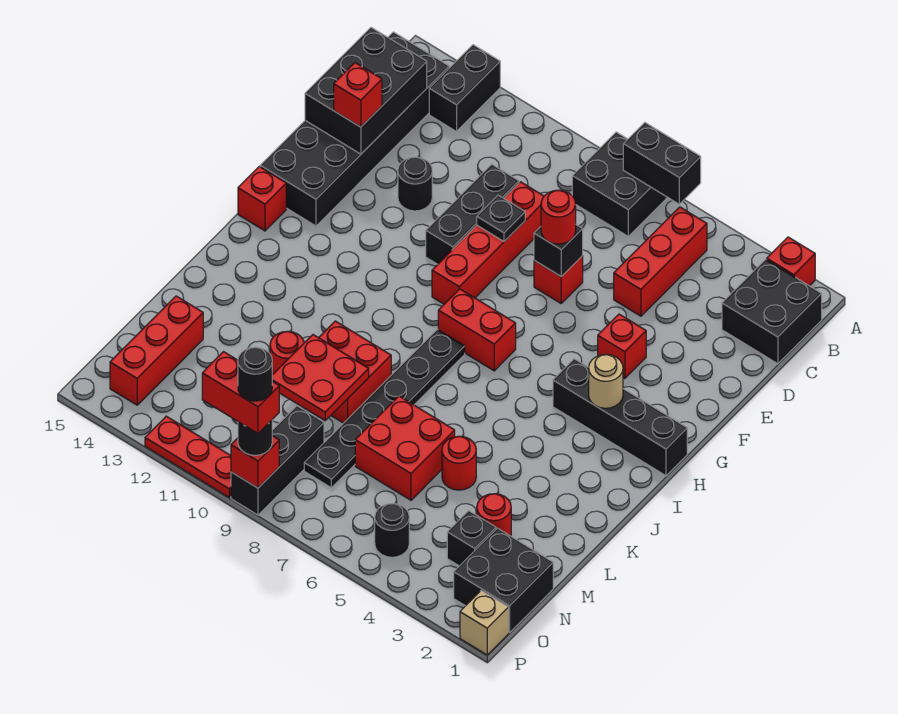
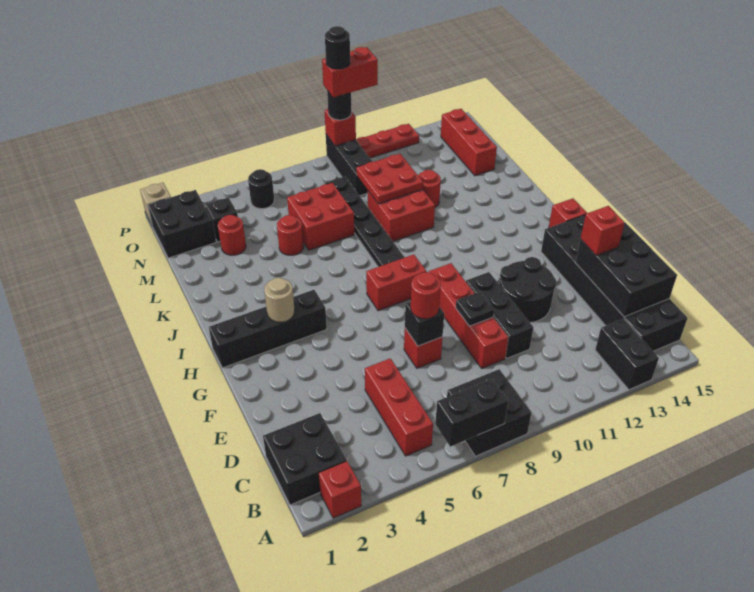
black round brick E12 level 1 -> black round brick E11:F12 level 1
red brick F4 level 1 -> none

